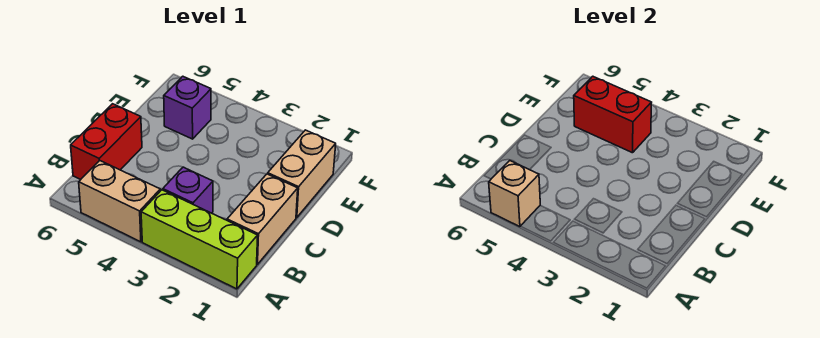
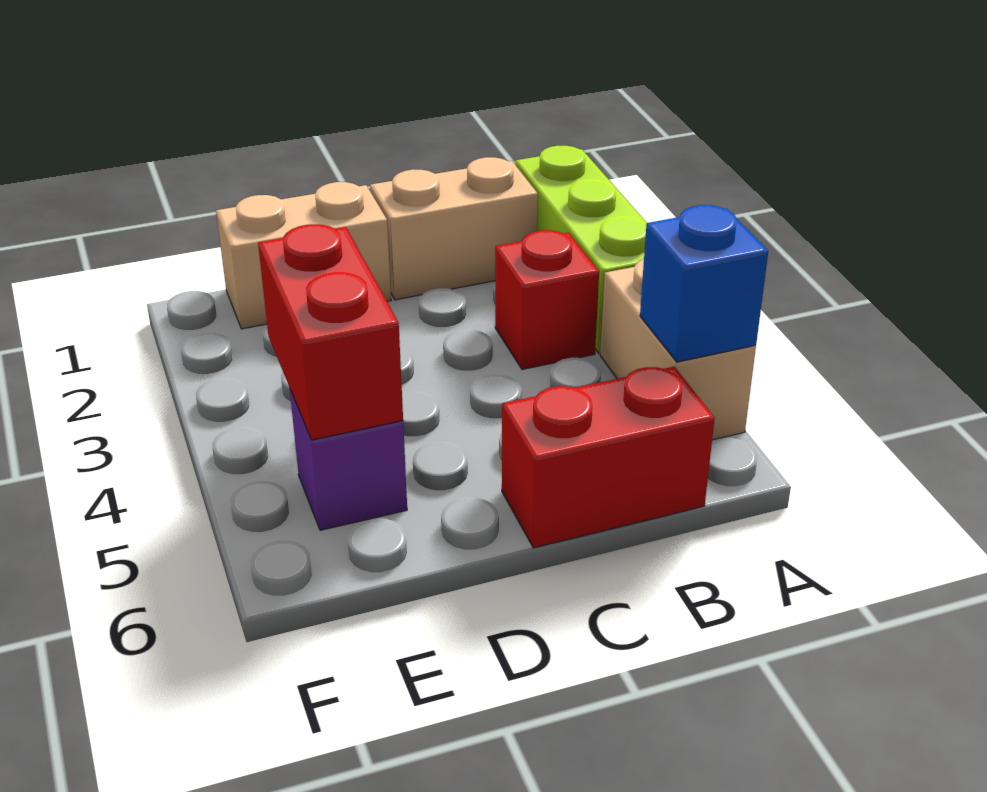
tan brick A5 level 2 -> blue brick A5 level 2
purple brick B3 level 1 -> red brick B3 level 1

